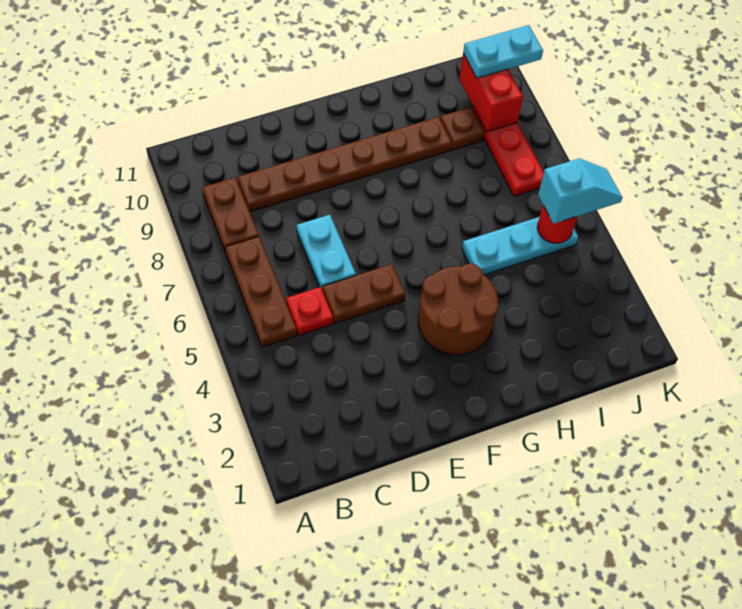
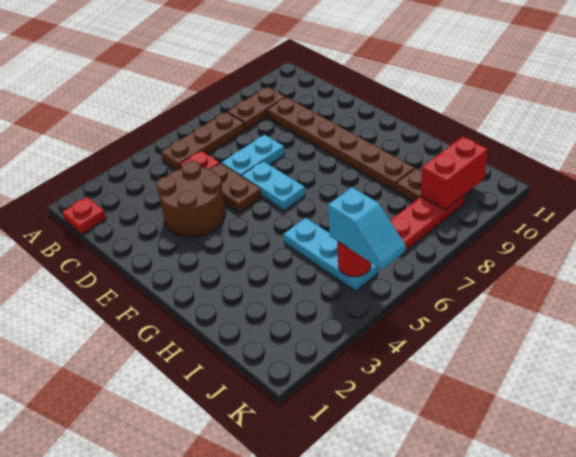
none -> red plate B1 level 1
brown round brick F3:G4 level 1 -> brown round brick D3:E4 level 1
cyan plate J10:K10 level 3 -> cyan plate E6:F6 level 1

